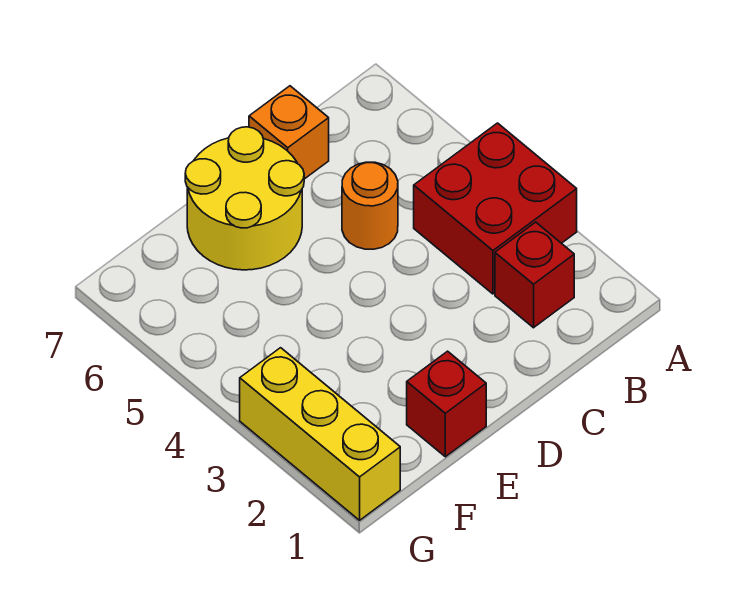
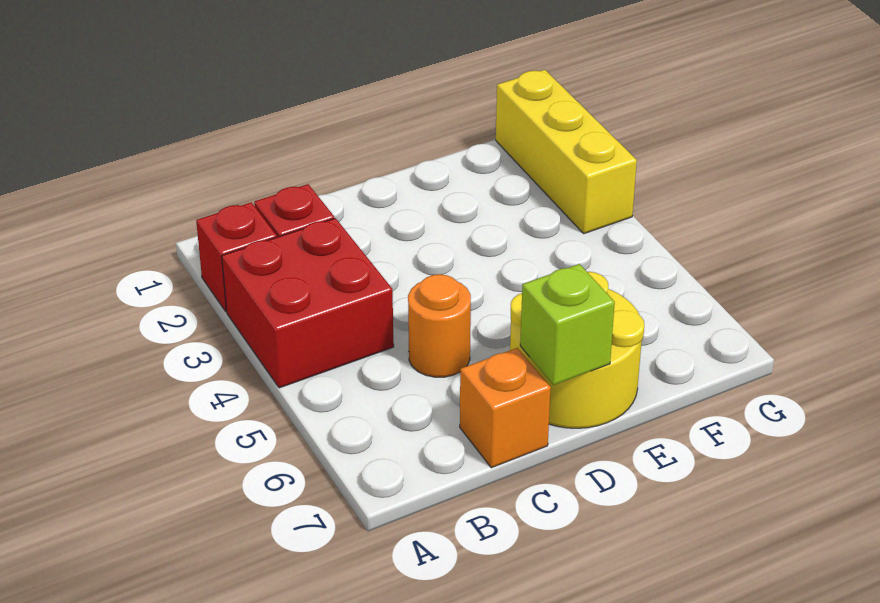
none -> lime brick D7 level 2
red brick E1 level 1 -> red brick A2 level 1

